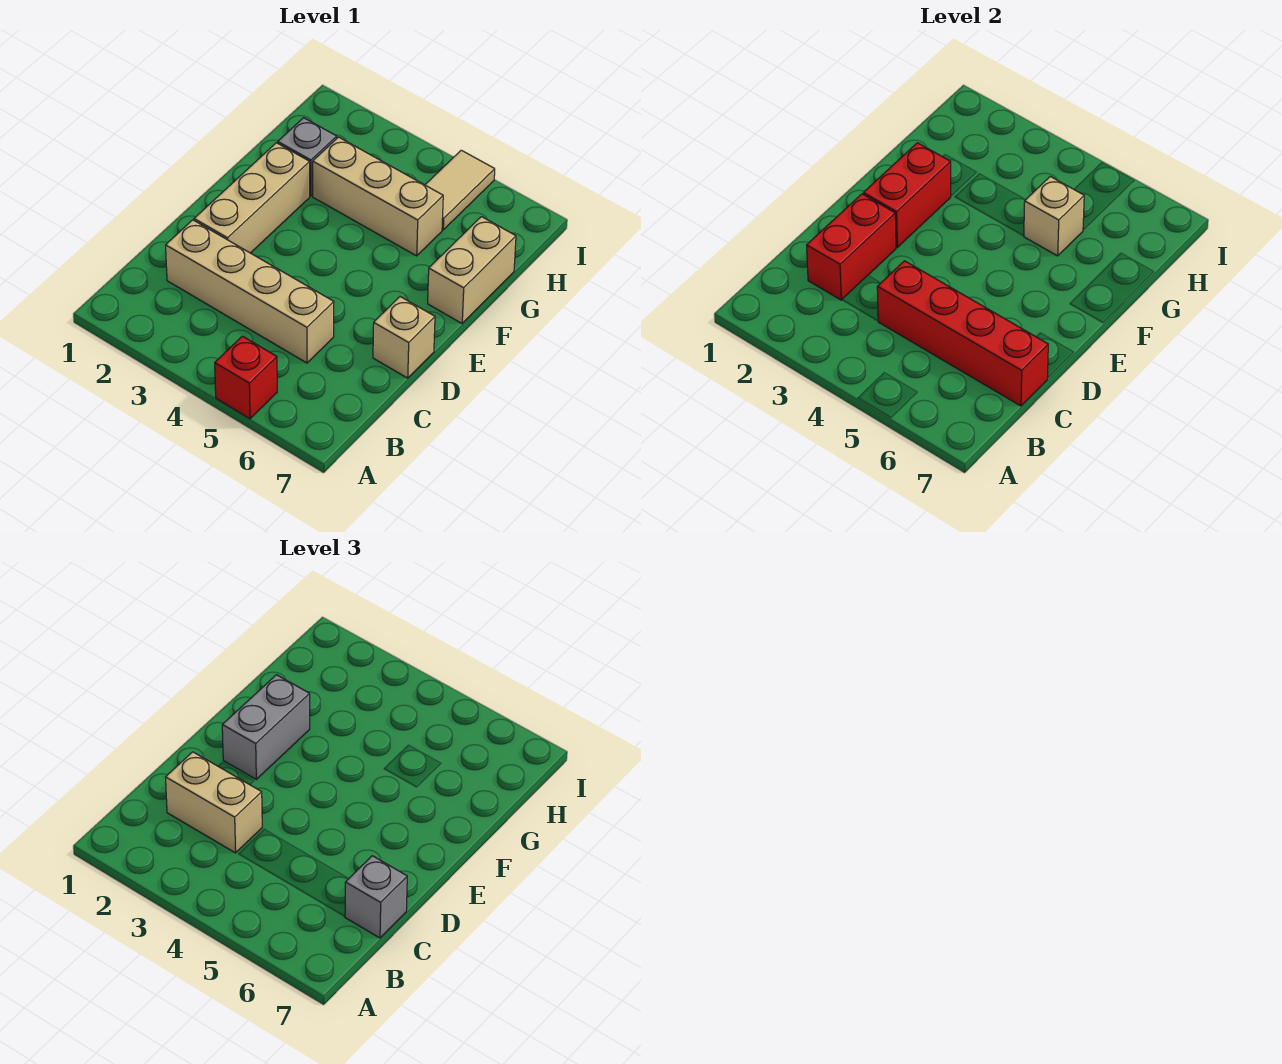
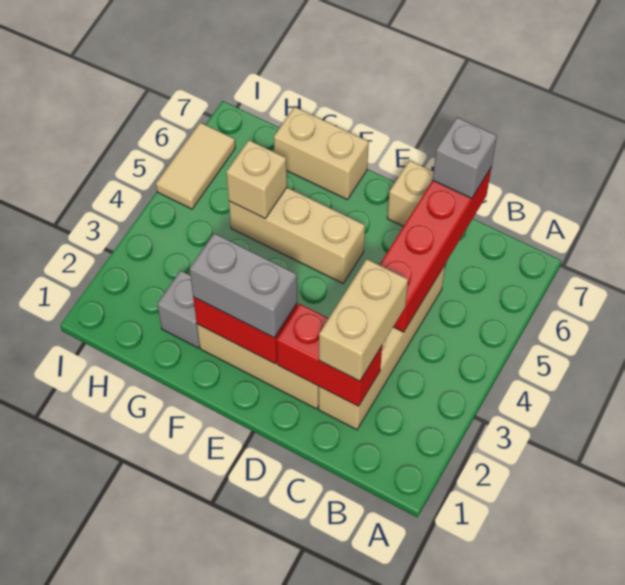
red brick A5 level 1 -> none
tan brick G3:G5 level 1 -> tan brick E5:G5 level 1
tan tile H5:I5 level 1 -> tan tile I5:I6 level 1

